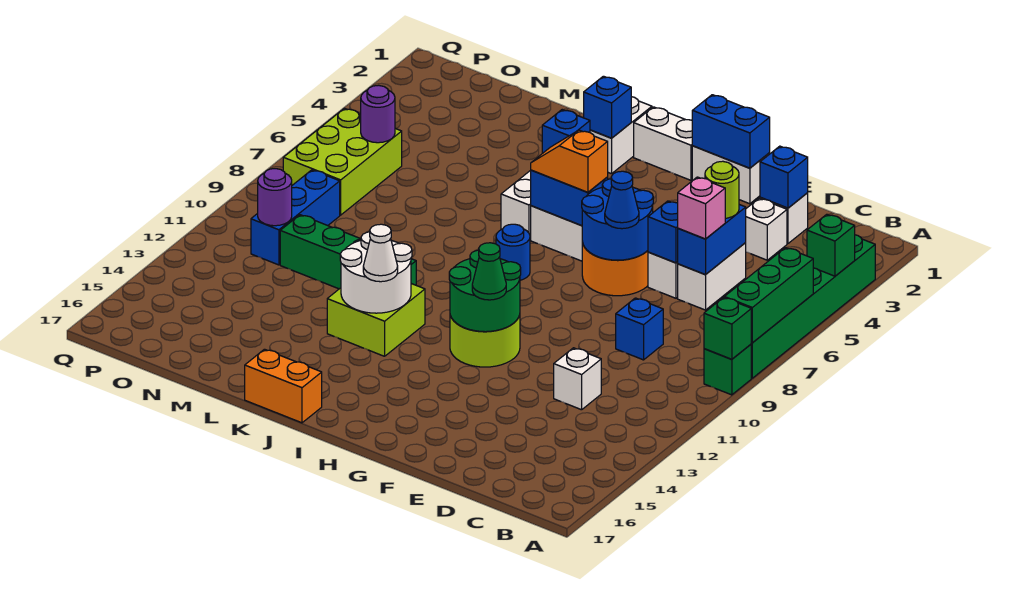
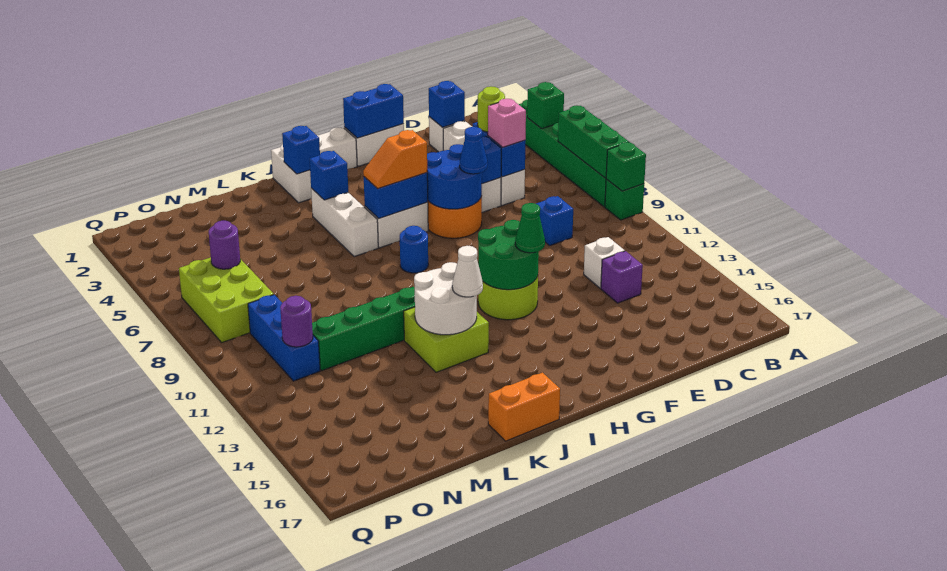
none -> purple brick D13 level 1

